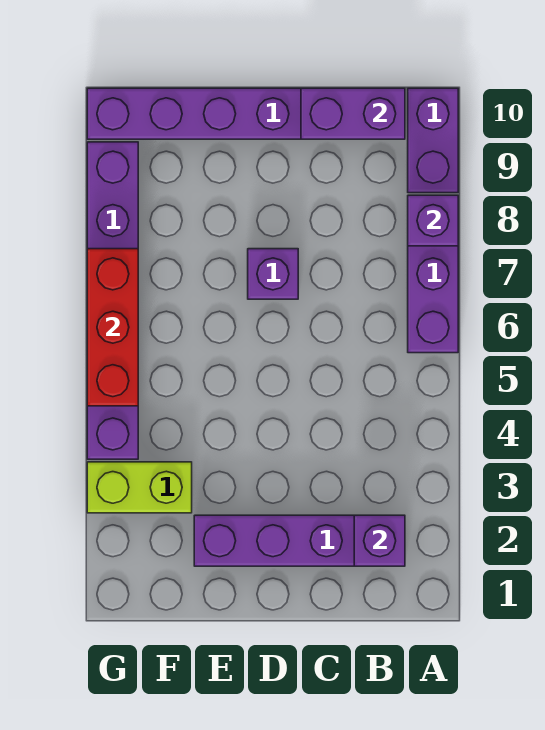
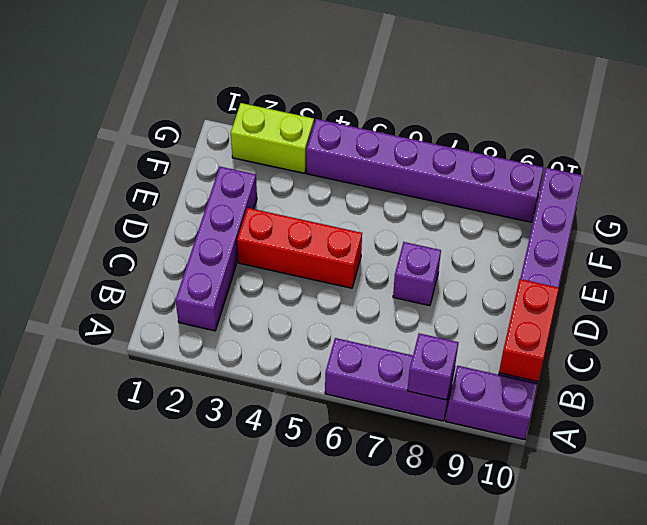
purple brick B2 level 2 -> none
purple brick B10:C10 level 2 -> red brick B10:C10 level 2
lime brick F3:G3 level 1 -> lime brick G2:G3 level 1
red brick G5:G7 level 2 -> red brick D3:D5 level 1

